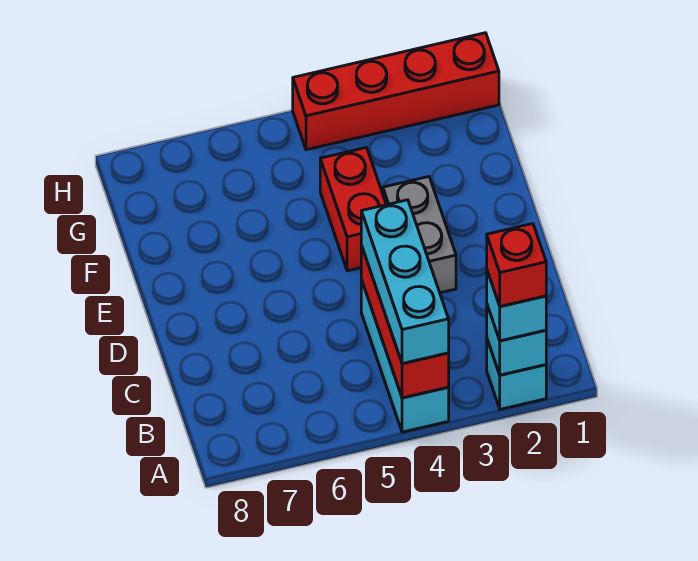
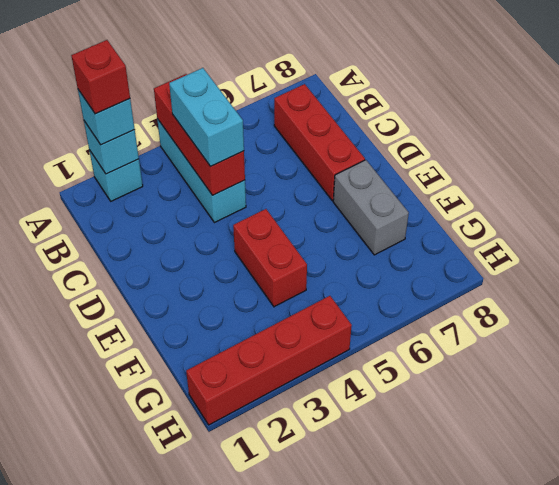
cyan brick A4:C4 level 3 -> cyan brick B4:C4 level 3
none -> red brick B7:D7 level 1
grey brick D3:E3 level 1 -> grey brick E7:F7 level 1

